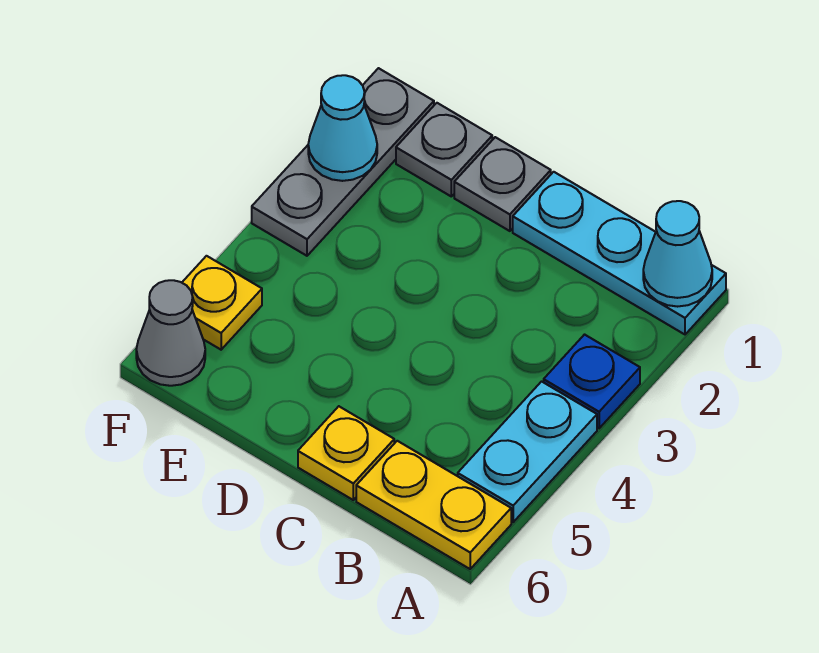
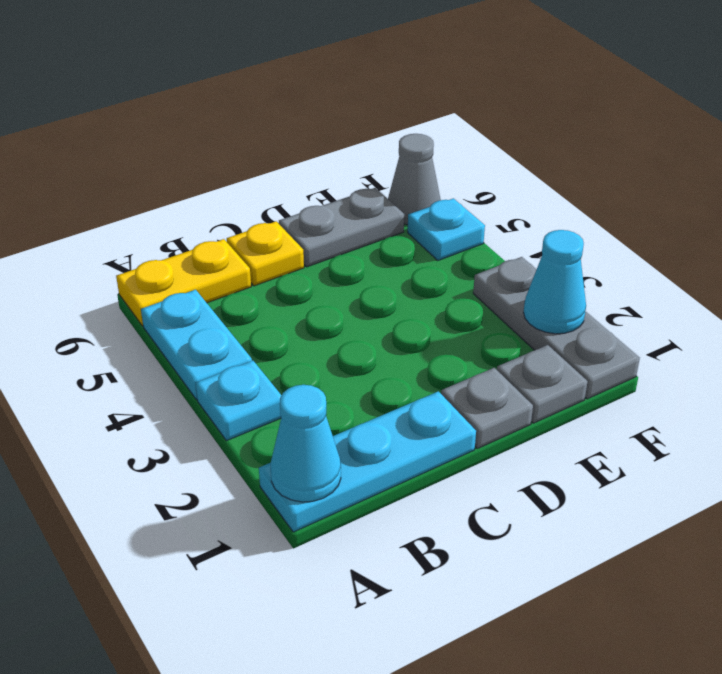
blue plate A3 level 1 -> cyan plate A3 level 1
none -> grey plate D6:E6 level 1
yellow plate F5 level 1 -> cyan plate F5 level 1

